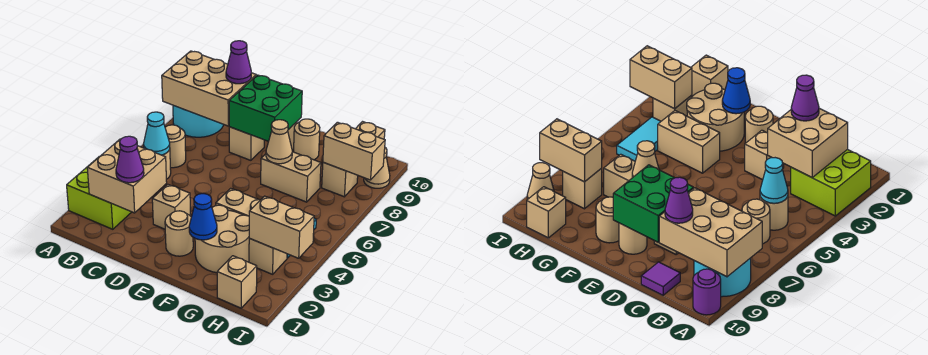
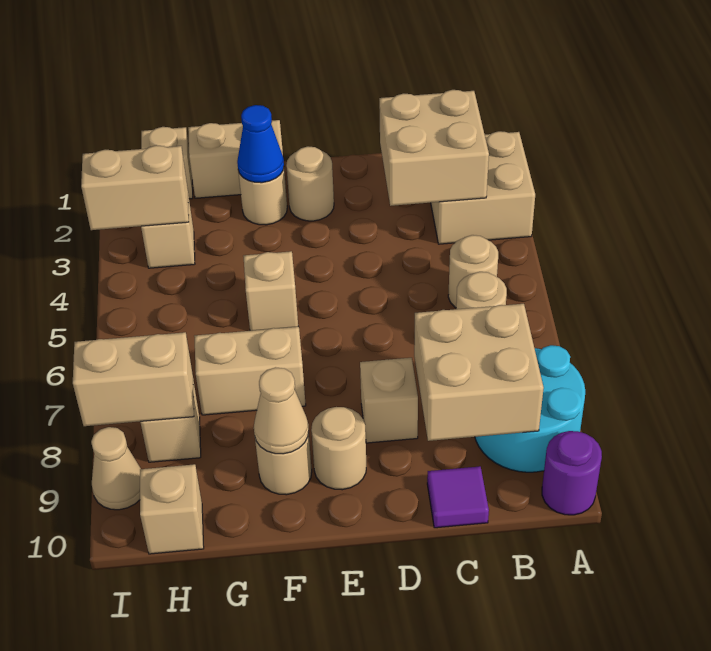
lime brick A2:B3 level 1 -> tan brick A2:B3 level 1
tan brick A8:C9 level 2 -> tan brick B8:C9 level 2
cyan cone B5 level 2 -> none
purple cone C2 level 3 -> none
purple cone C9 level 3 -> none
tan brick D3 level 1 -> tan brick F5 level 1
green brick D8:E9 level 2 -> none
tan round brick F2:G3 level 1 -> tan round brick F2 level 1
tan brick F4:G4 level 1 -> tan brick F1:G1 level 1
tan cone F7 level 2 -> tan cone F9 level 2
cyan tile H4:H5 level 1 -> none

